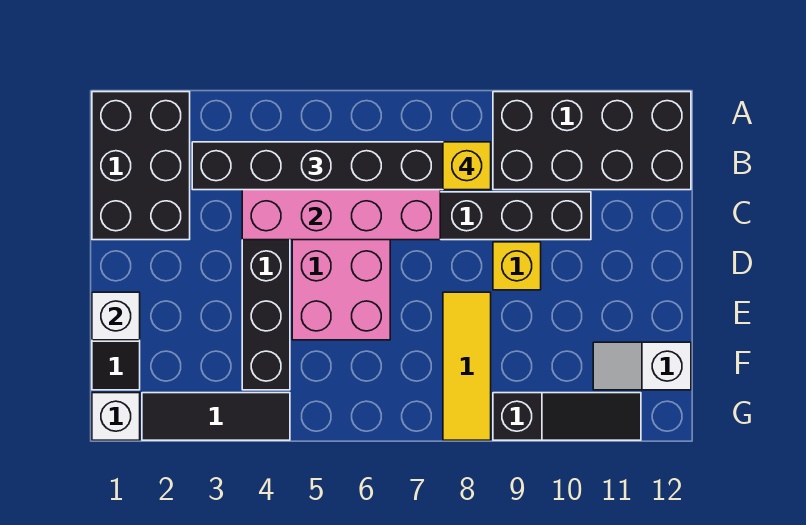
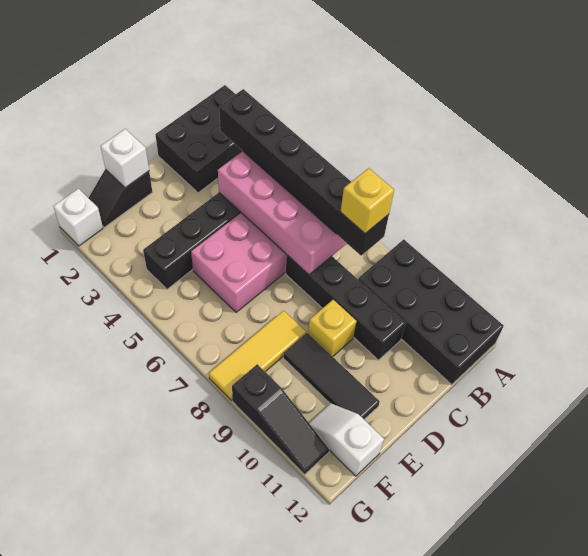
black tile G2:G4 level 1 -> black tile E9:E11 level 1

